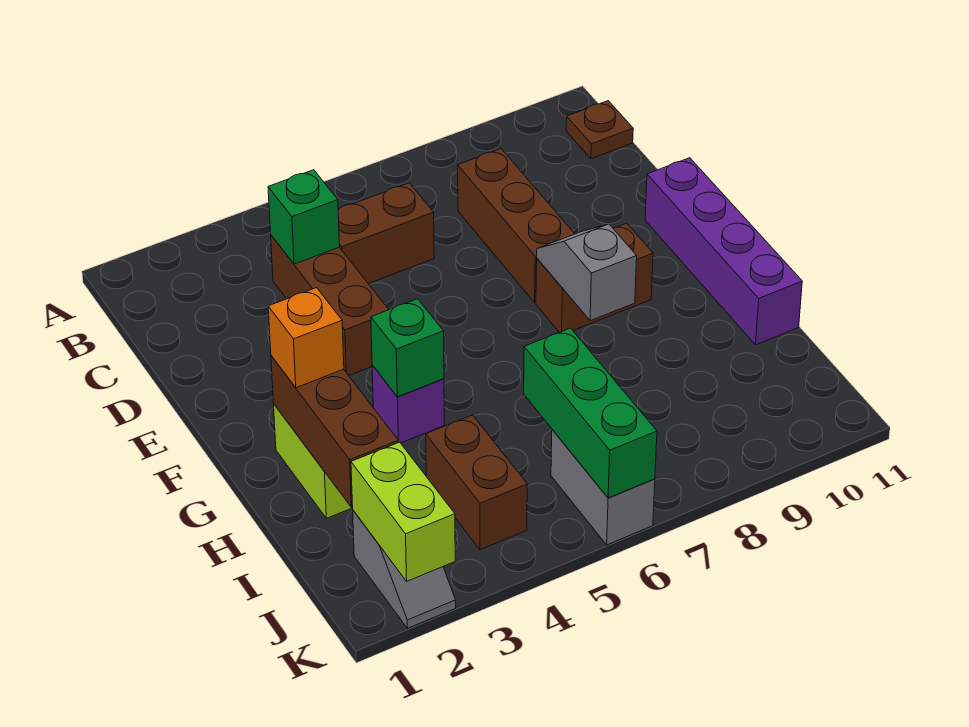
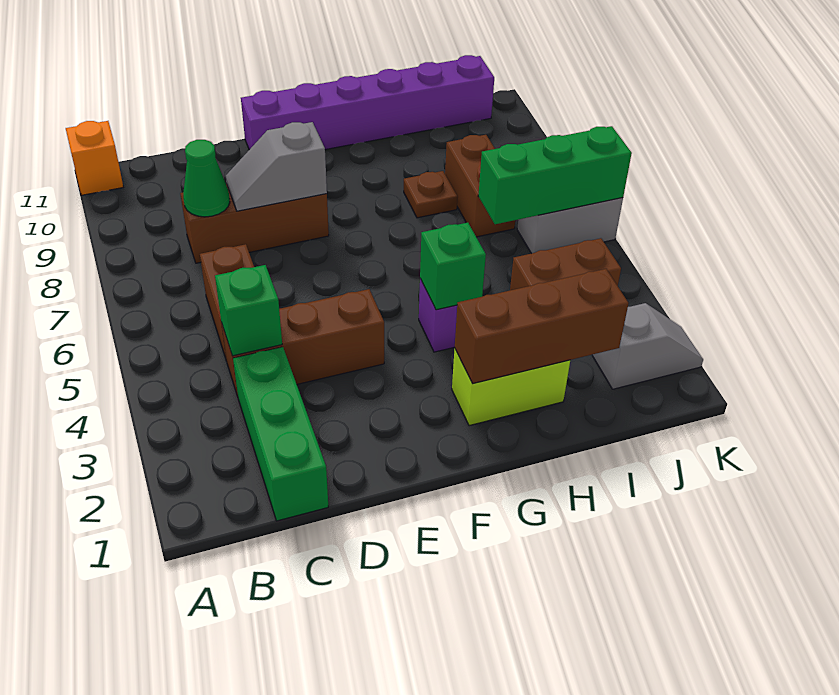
brown plate B11 level 1 -> brown plate H8 level 1
none -> green brick C1:C3 level 1
none -> green cone C8 level 2
purple brick E11:H11 level 1 -> purple brick E11:J11 level 1
brown brick F8:F9 level 1 -> brown brick I7:I8 level 1
grey slope F8:G8 level 2 top G -> grey slope D8:E8 level 2 top E
orange brick G2 level 3 -> orange brick A11 level 1
lime brick J2:K2 level 2 -> none

